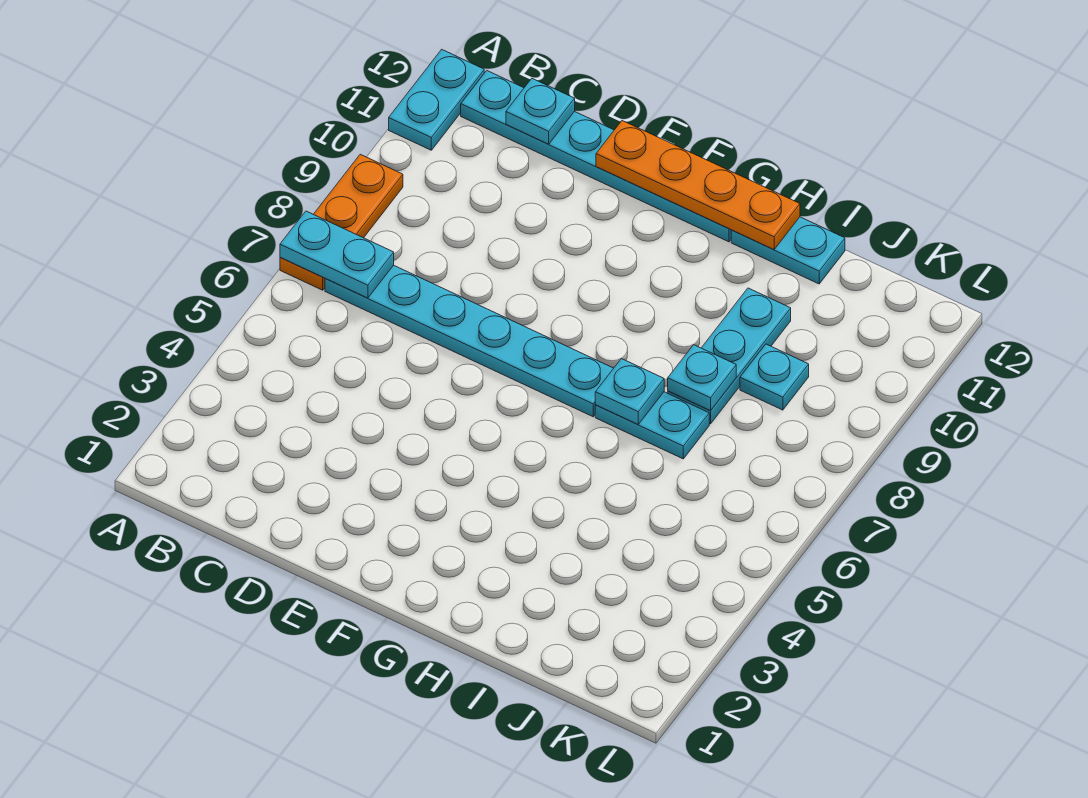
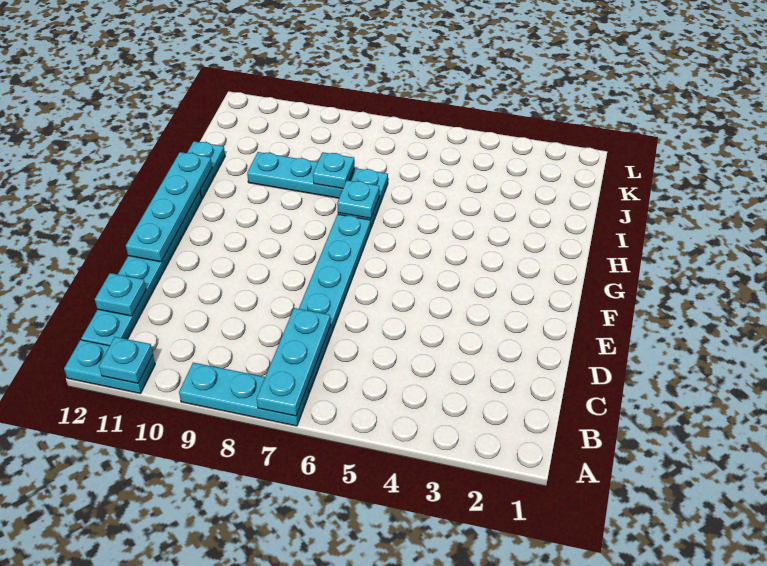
orange plate A7:A9 level 1 -> cyan plate A7:A9 level 1
cyan plate A7:B7 level 2 -> cyan plate A7:C7 level 2
orange plate E12:H12 level 2 -> cyan plate E12:H12 level 2
cyan plate J9 level 1 -> cyan plate A11 level 2

